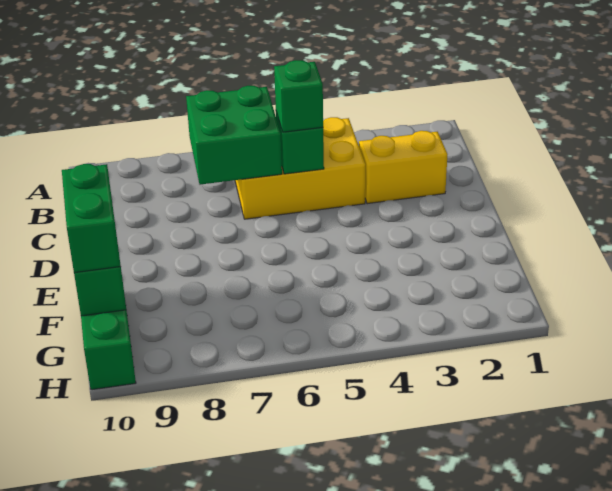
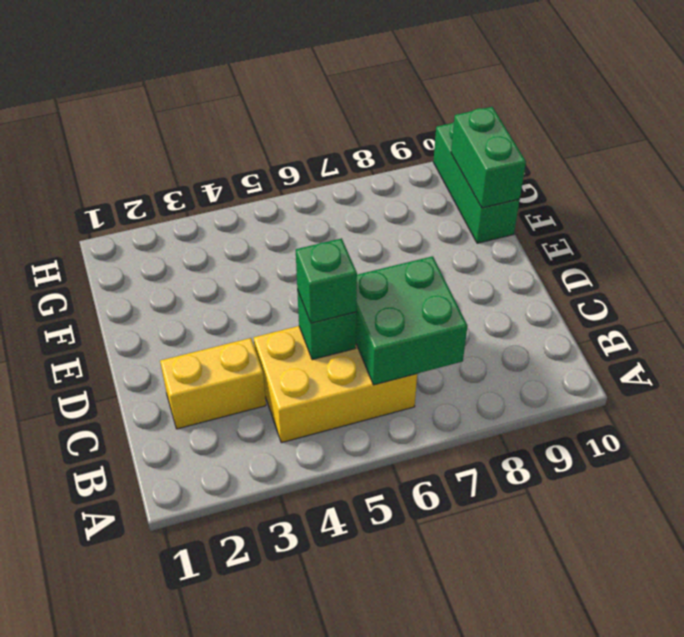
green brick F10:G10 level 3 -> none

